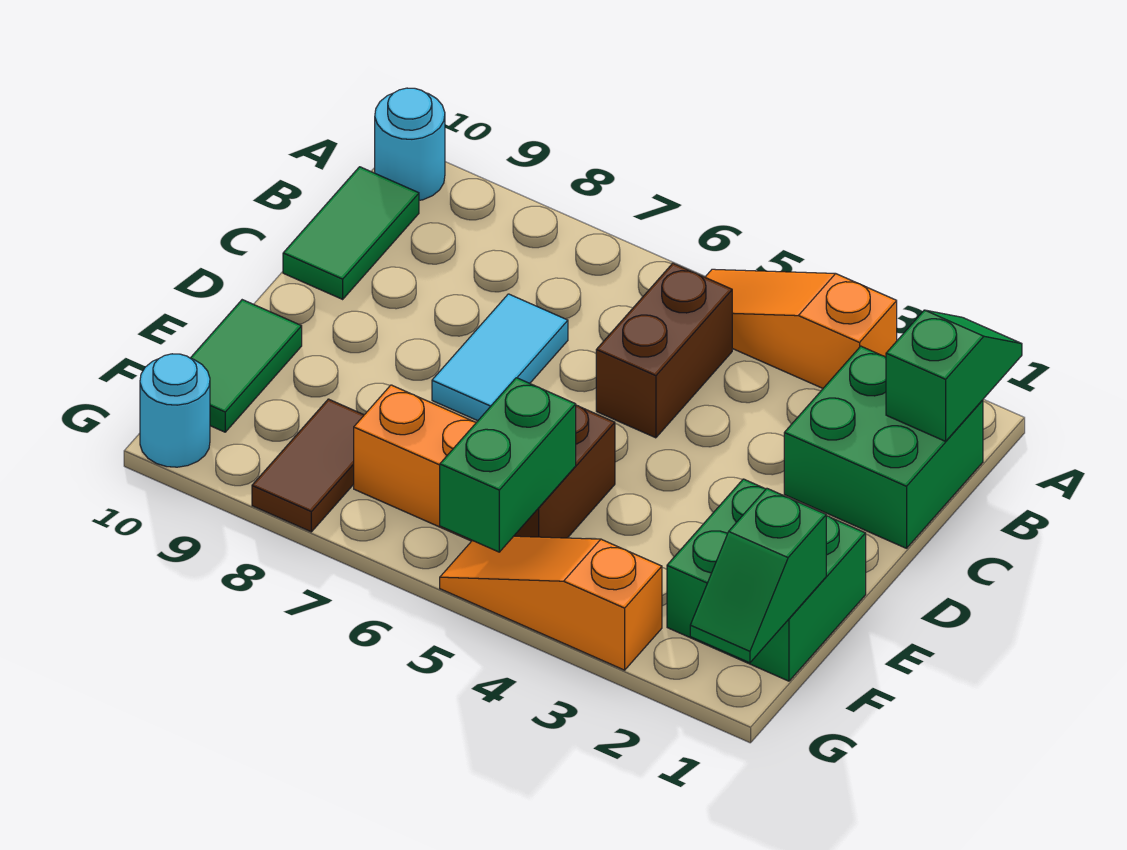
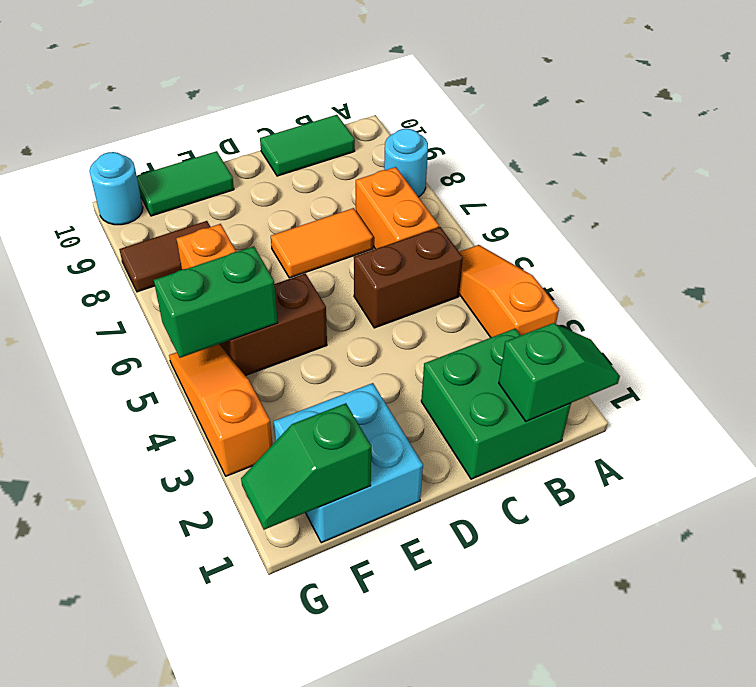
cyan round brick A10 level 1 -> cyan round brick A8 level 1
none -> orange brick B6:B7 level 1
cyan tile C7:D7 level 1 -> orange tile C7:D7 level 1
green brick E1:F2 level 1 -> cyan brick E1:F2 level 1

